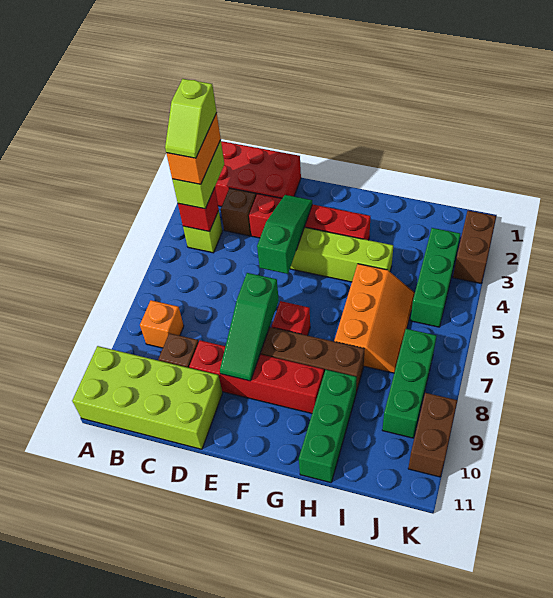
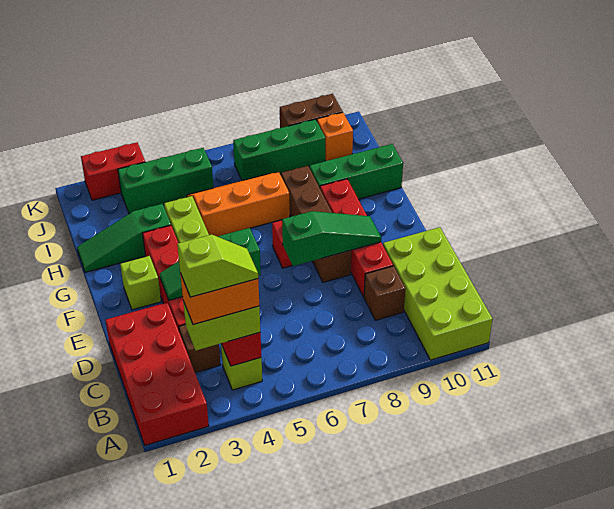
orange brick B8 level 1 -> orange brick J10 level 1
none -> lime brick F2 level 1
none -> green slope H1:H3 level 1 top 3
brown brick K2:K3 level 1 -> red brick K2:K3 level 1

